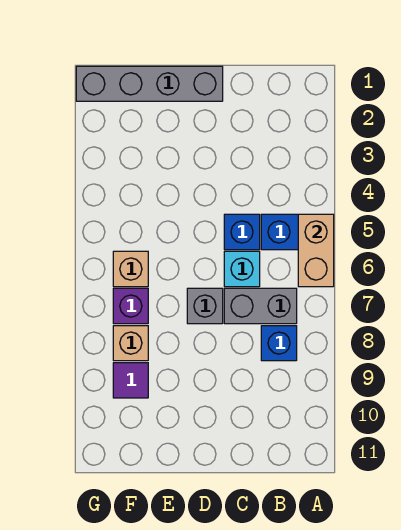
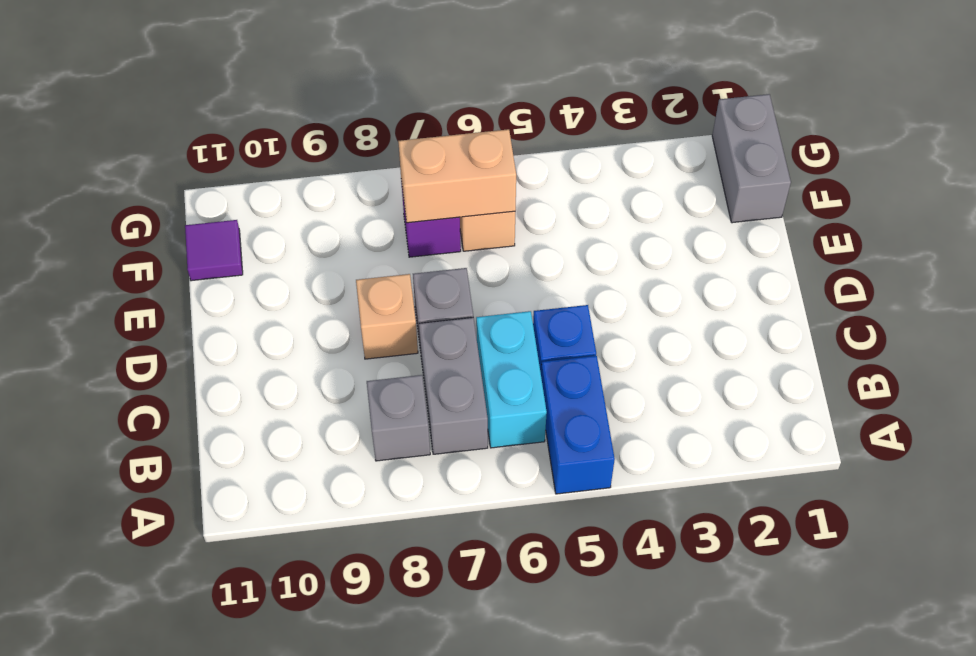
tan brick A5:A6 level 2 -> tan brick F6:F7 level 2
blue brick B8 level 1 -> grey brick B8 level 1
cyan brick C6 level 1 -> cyan brick B6:C6 level 1
grey brick D1:G1 level 1 -> grey brick F1:G1 level 1
tan brick F8 level 1 -> tan brick D8 level 1
purple tile F9 level 1 -> purple tile F11 level 1

